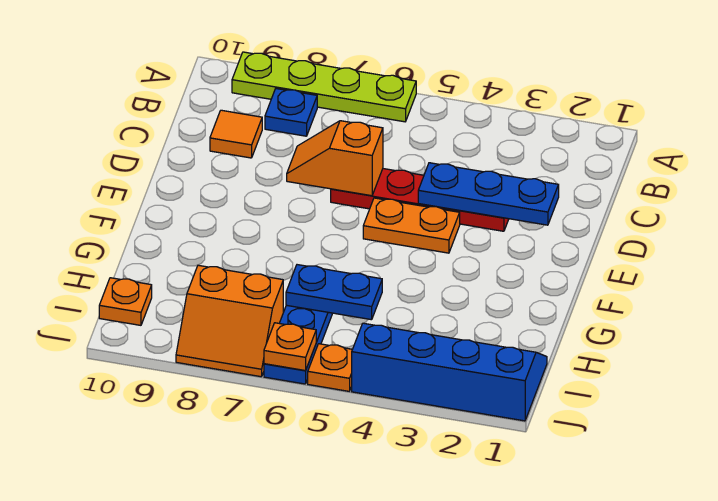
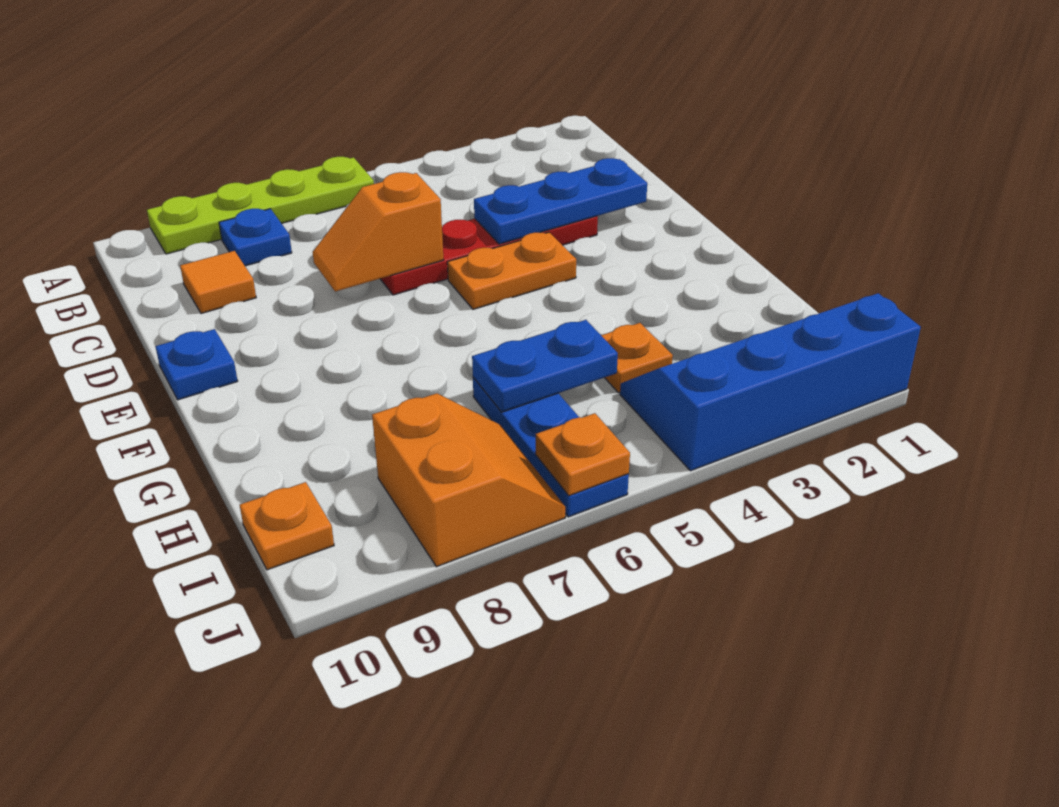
none -> blue plate E10 level 1
orange slope I7:J8 level 1 top I -> orange slope I7:J8 level 1 top 8
orange plate J5 level 1 -> orange plate H4 level 1

